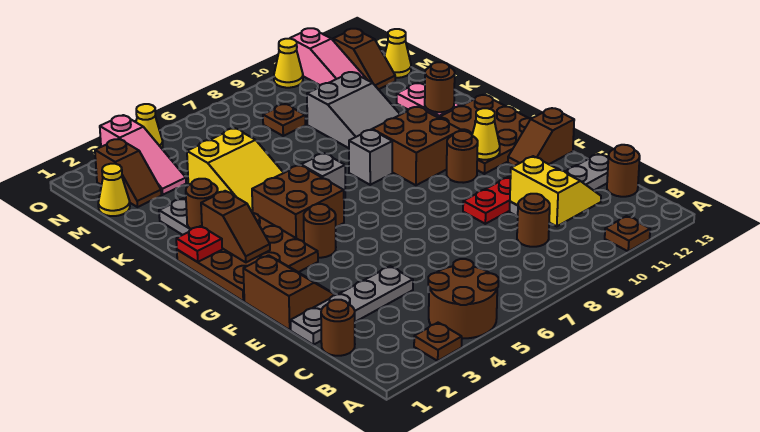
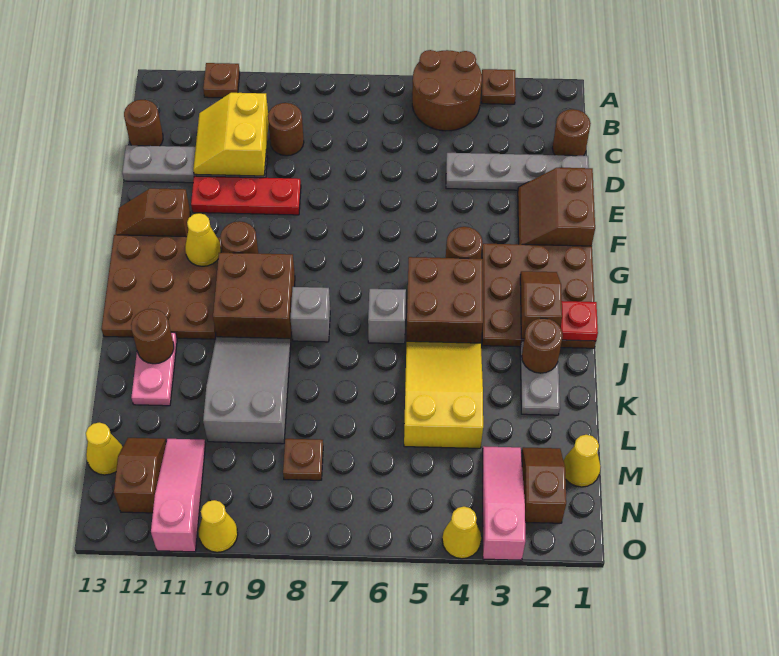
brown slope F12:F13 level 1 top 13 -> brown slope F12:F13 level 1 top 12

